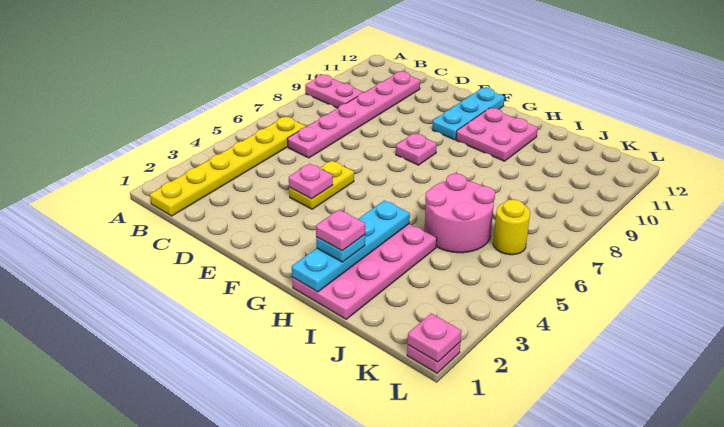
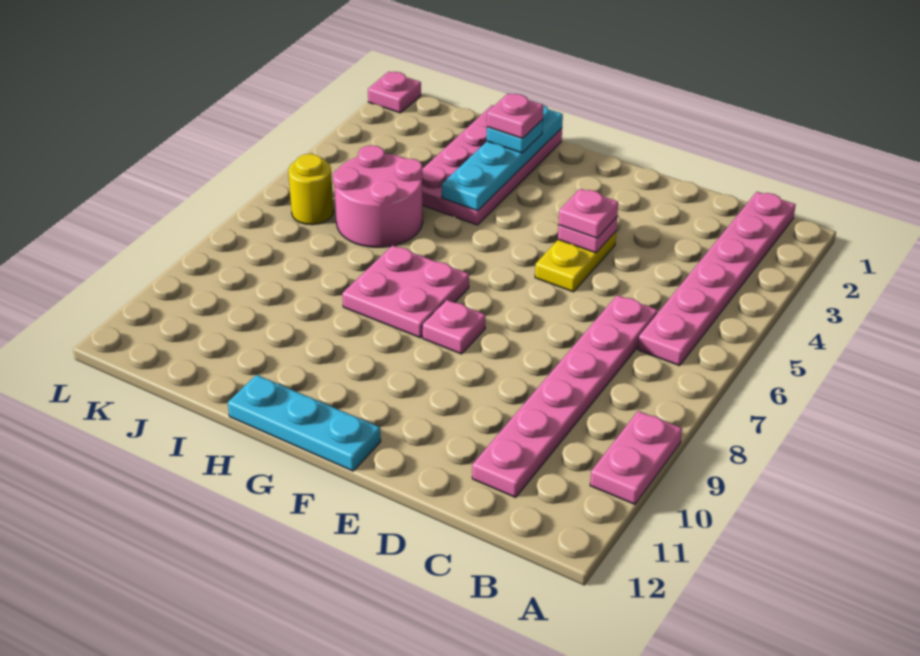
pink plate A9:B9 level 1 -> pink plate A9:A10 level 1
yellow plate B1:B6 level 1 -> pink plate B1:B6 level 1
cyan plate F10:F12 level 1 -> cyan plate F12:H12 level 1
pink plate G10:H11 level 1 -> pink plate G7:H8 level 1
pink plate L1 level 2 -> pink plate E4 level 3

